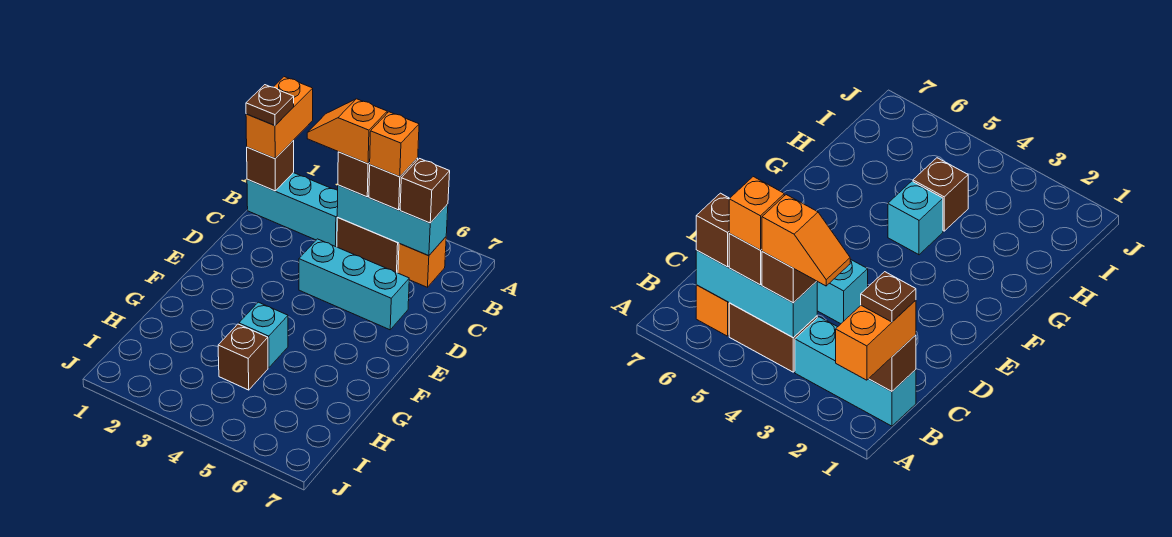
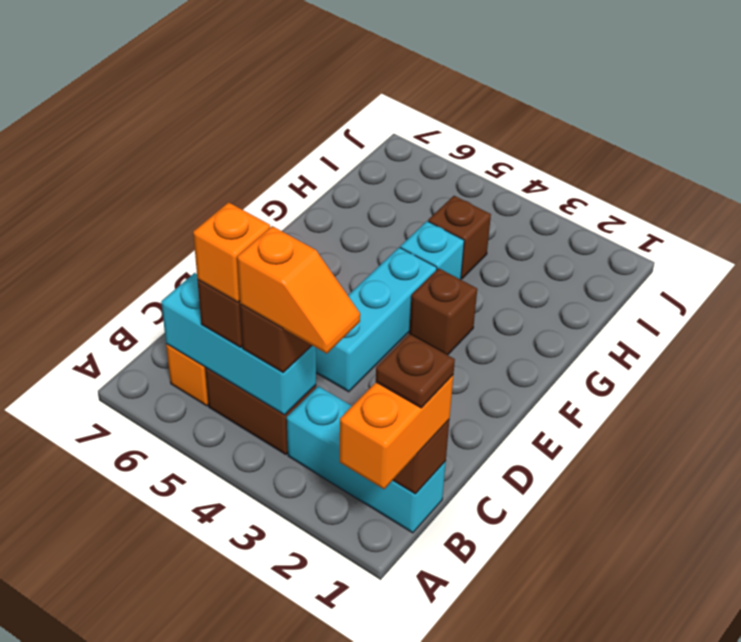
brown brick B6 level 3 -> brown brick F3 level 1
cyan brick D4:D6 level 1 -> cyan brick D4:F4 level 1

